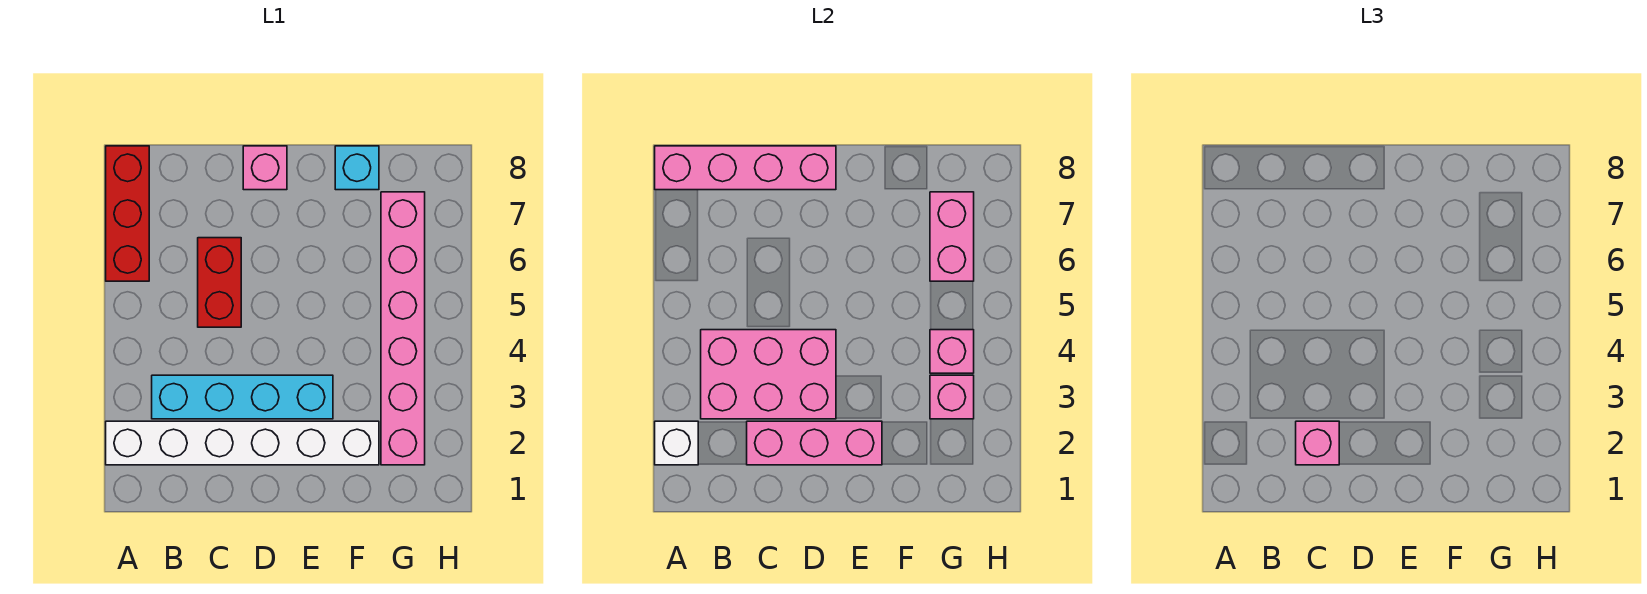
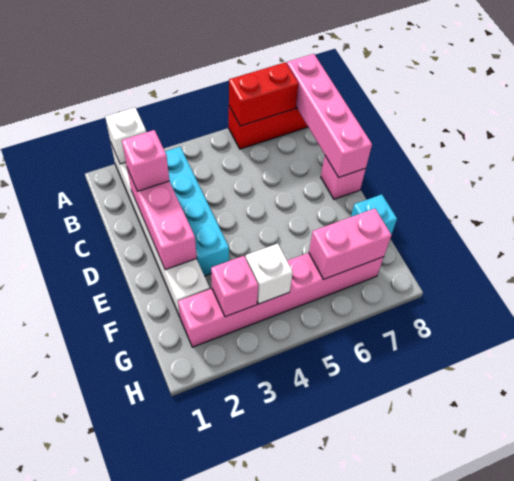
pink brick B3:D4 level 2 -> none
red brick C5:C6 level 1 -> red brick A6:A7 level 2
pink brick G4 level 2 -> white brick G4 level 2

